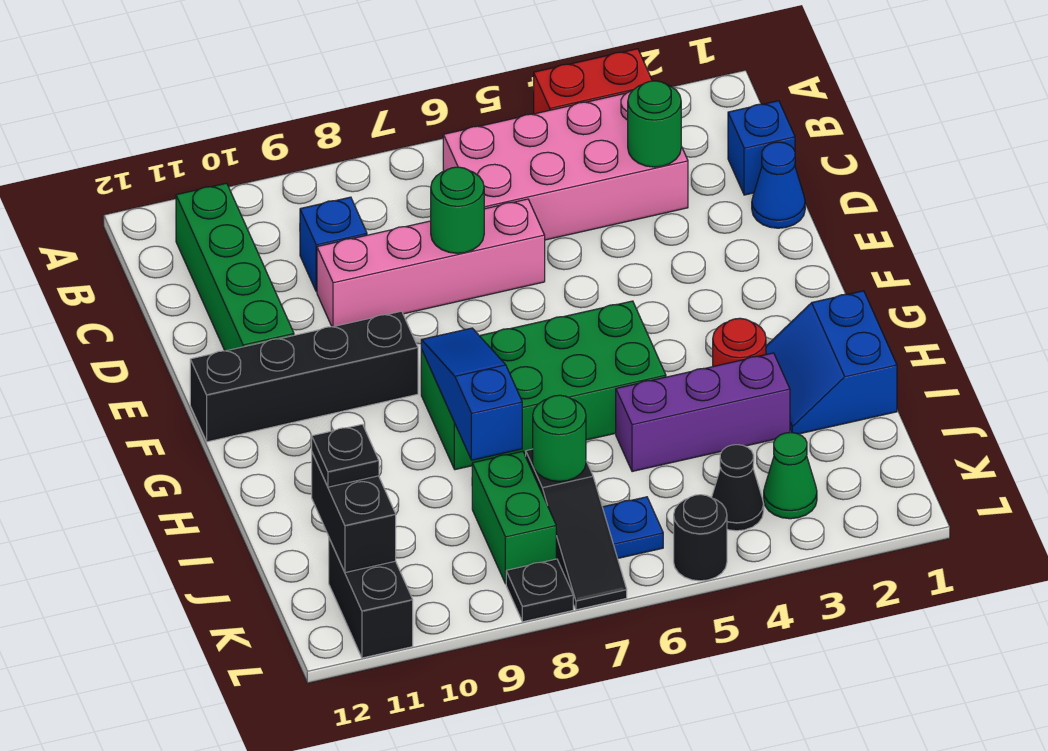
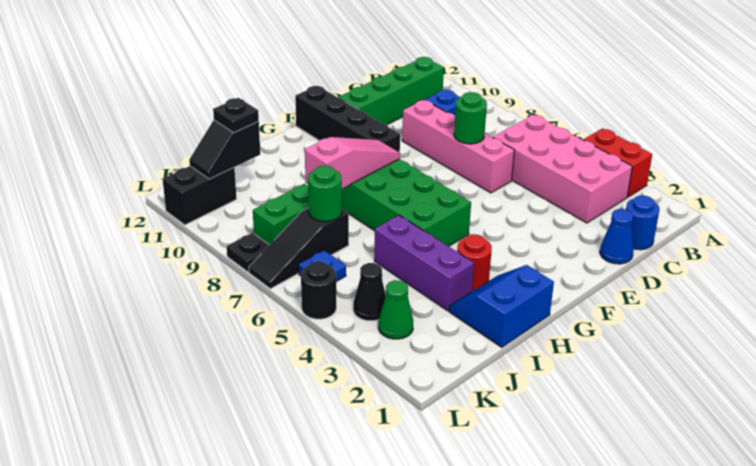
blue brick C1 level 1 -> blue round brick C1 level 1
green round brick C3 level 2 -> none
blue slope G8:I8 level 2 top I -> pink slope G8:I8 level 2 top I
black brick J11:K11 level 2 -> black slope J11:K11 level 2 top J

